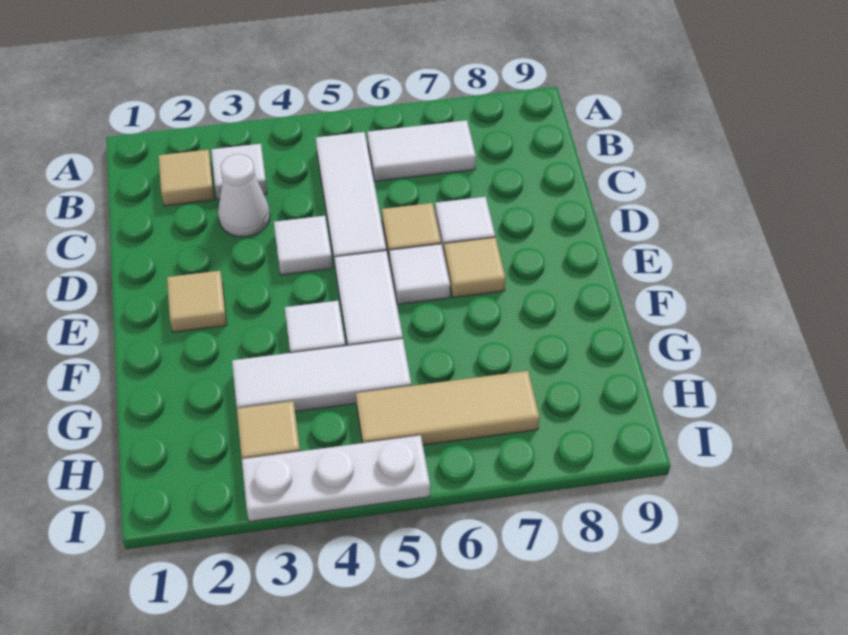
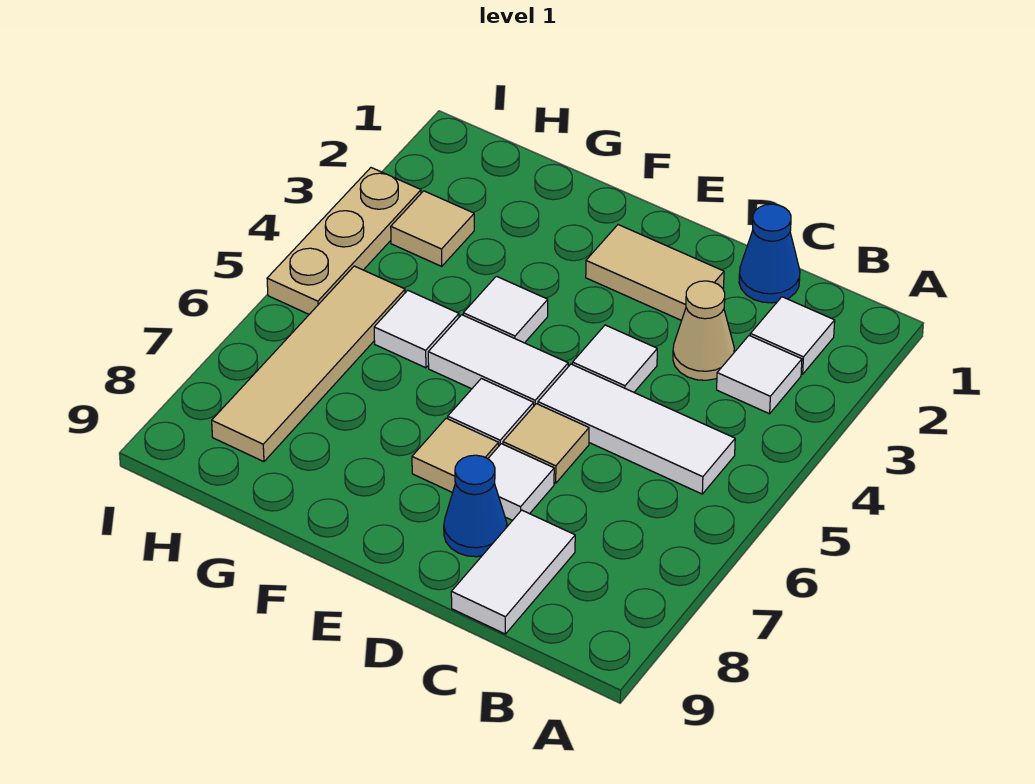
tan tile B2 level 1 -> white tile B2 level 1
white tile B6:B7 level 1 -> white tile C8:C9 level 1
none -> blue cone C1 level 1
white cone C3 level 1 -> tan cone C3 level 1
none -> blue cone D8 level 1
tan tile E2 level 1 -> tan tile D2:E2 level 1
white tile G3:G5 level 1 -> white tile G5 level 1
tan tile H5:H7 level 1 -> tan tile H5:H8 level 1
white plate I3:I5 level 1 -> tan plate I3:I5 level 1

